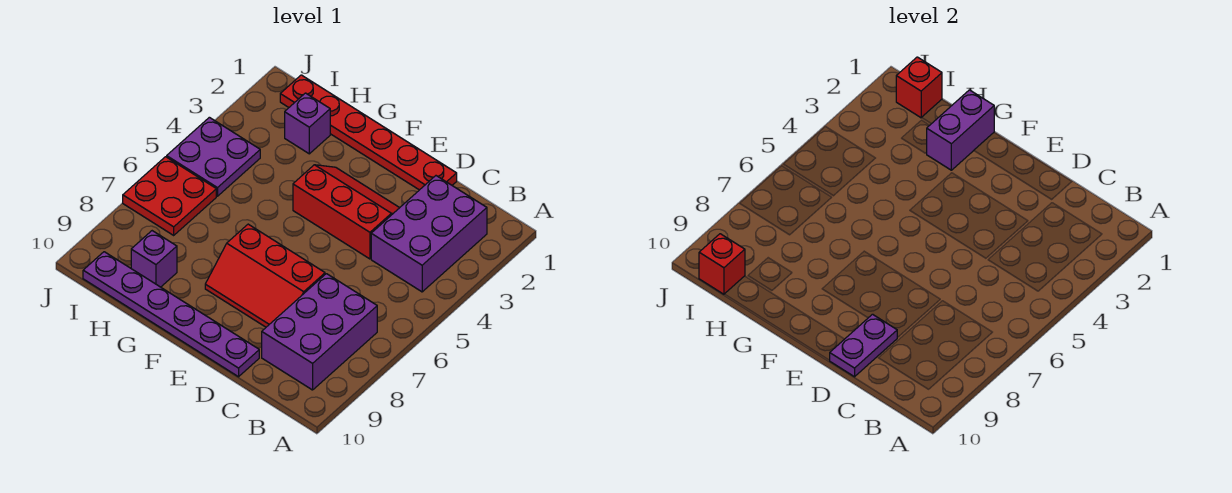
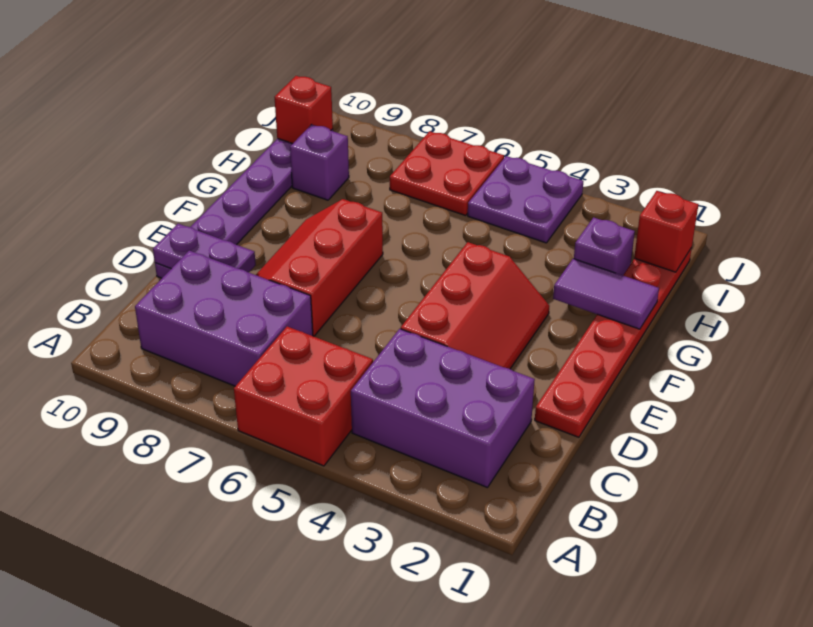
none -> red brick A5:B6 level 1
purple brick G1:G2 level 2 -> purple tile G1:G2 level 2

